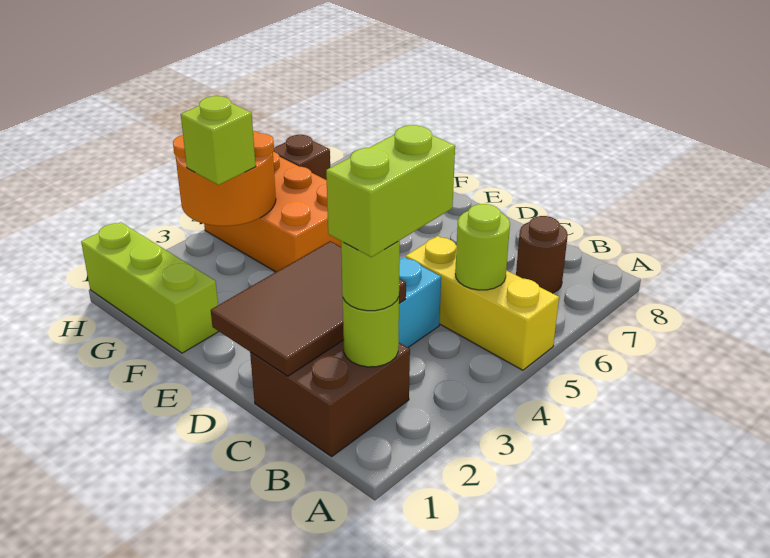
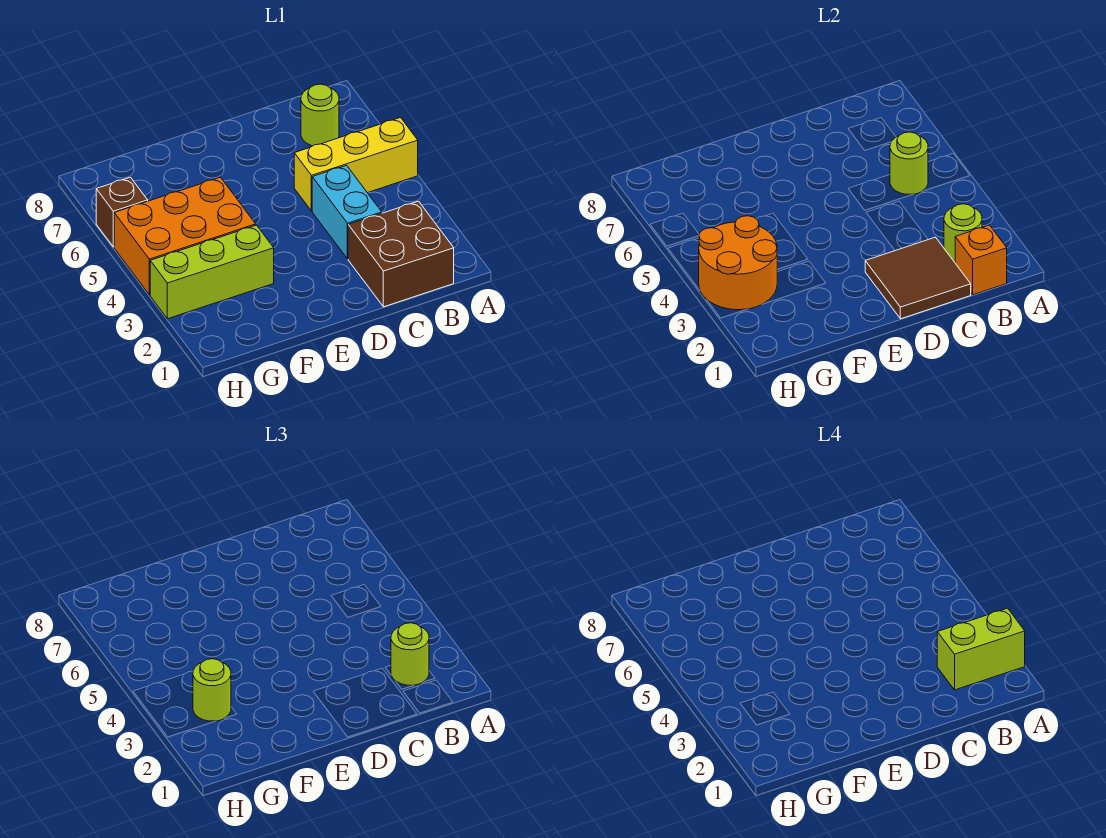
none -> orange brick B1 level 2
lime brick B2:B3 level 4 -> lime brick A2:B2 level 4
brown round brick B7 level 1 -> lime round brick B7 level 1
brown tile C1:D3 level 2 -> brown tile C1:D2 level 2
lime brick F1:H1 level 1 -> lime brick F3:H3 level 1
lime brick G3 level 3 -> lime round brick G3 level 3

